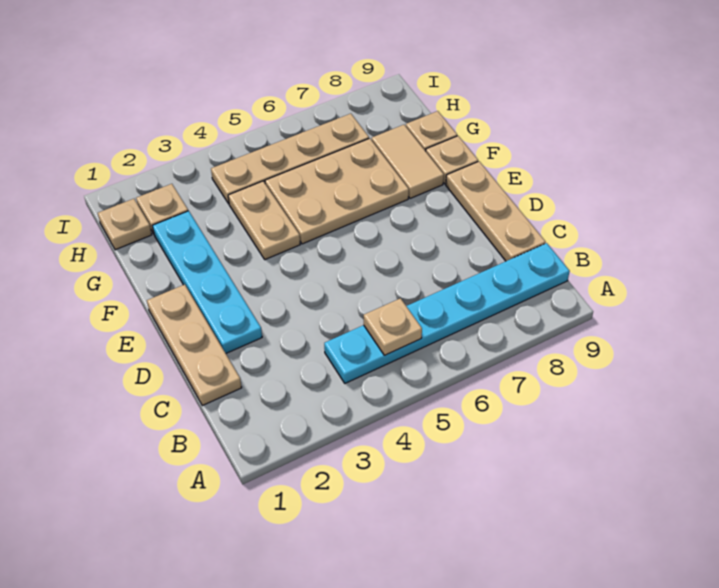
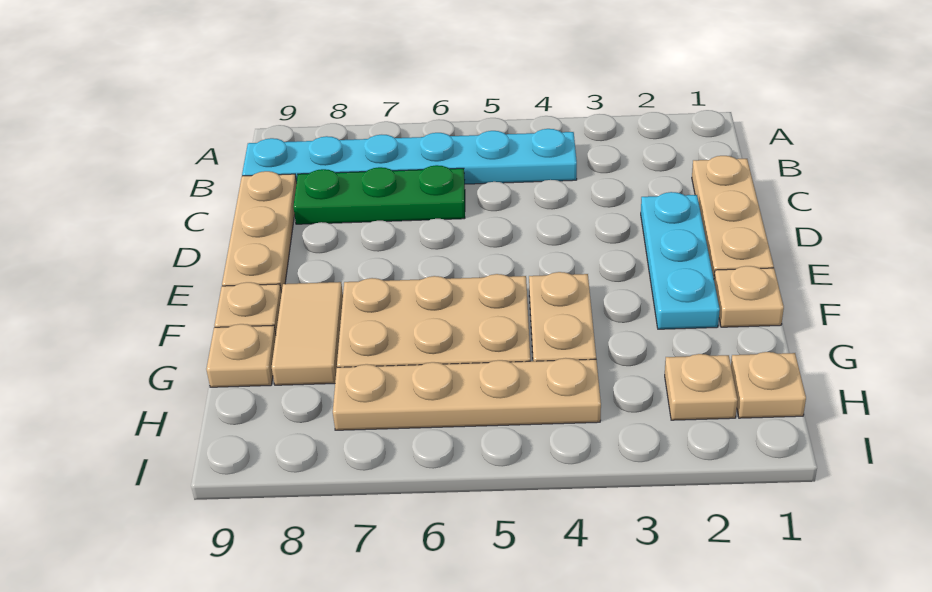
tan plate B5 level 2 -> tan plate F1 level 1
none -> green plate C6:C8 level 1
cyan plate D2:G2 level 1 -> cyan plate D2:F2 level 1

